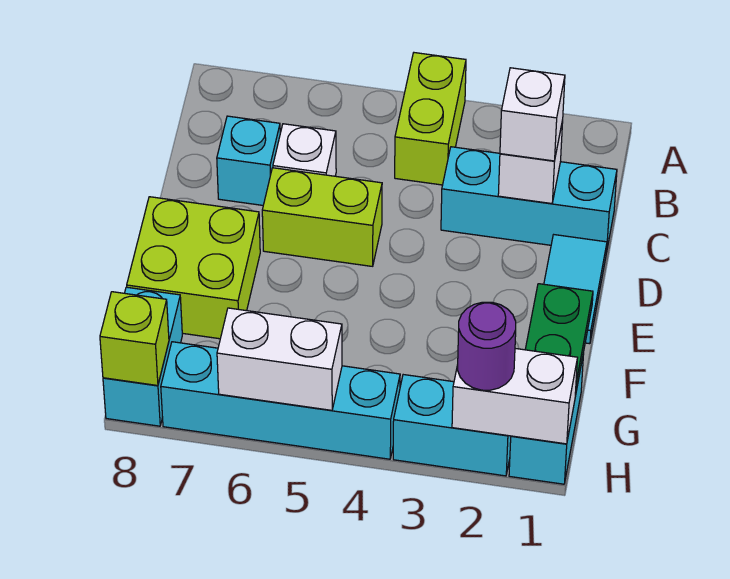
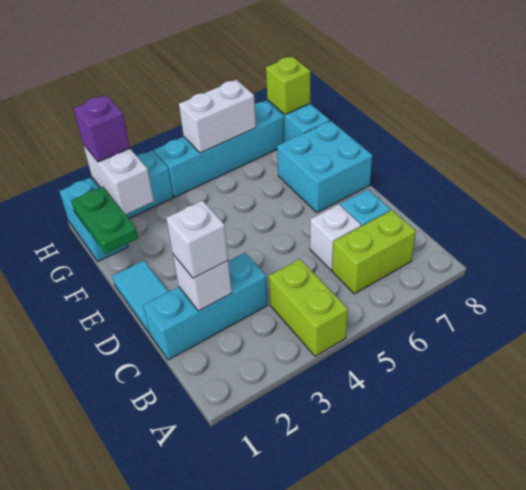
lime brick D5:D6 level 1 -> lime brick B6:B7 level 1
lime brick E7:F8 level 1 -> cyan brick E7:F8 level 1
white brick H1:H2 level 2 -> white brick G2:H2 level 2
purple round brick H2 level 3 -> purple brick H2 level 3

